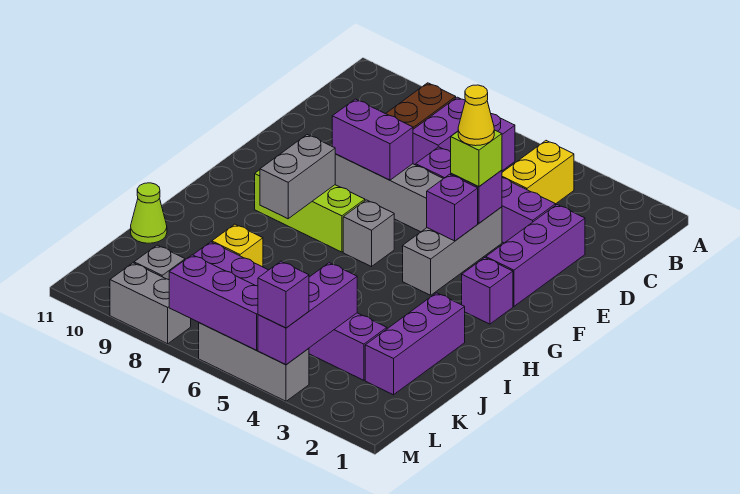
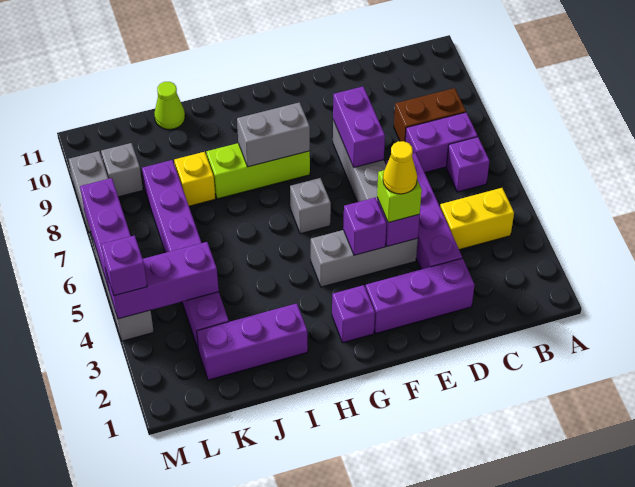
lime brick G7:G9 level 1 -> lime brick G8:I8 level 1

